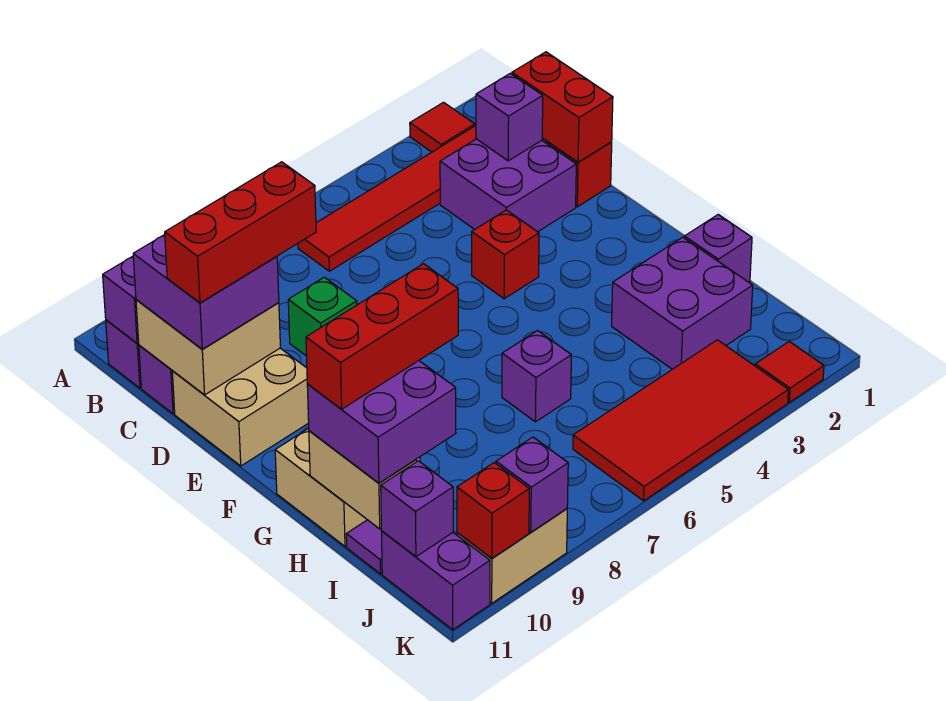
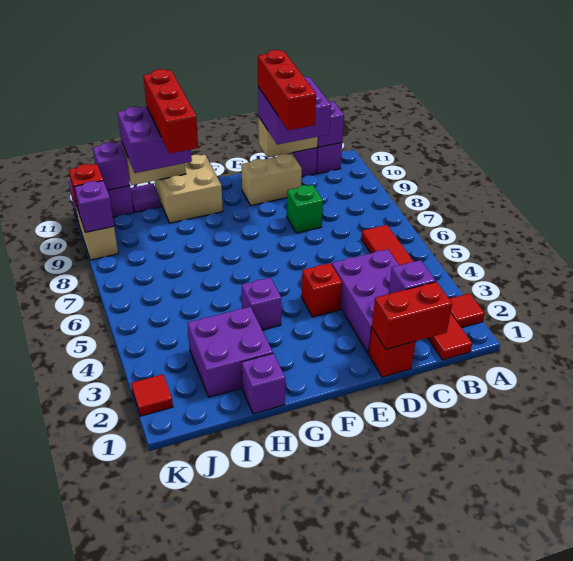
purple brick C2:D3 level 1 -> purple brick C2:D4 level 1
tan brick C10:D11 level 2 -> tan brick C11:D11 level 2
tan brick D10:E11 level 1 -> tan brick D10:E10 level 1
purple brick H6 level 1 -> purple brick G4 level 1
red tile J3:K6 level 1 -> none

